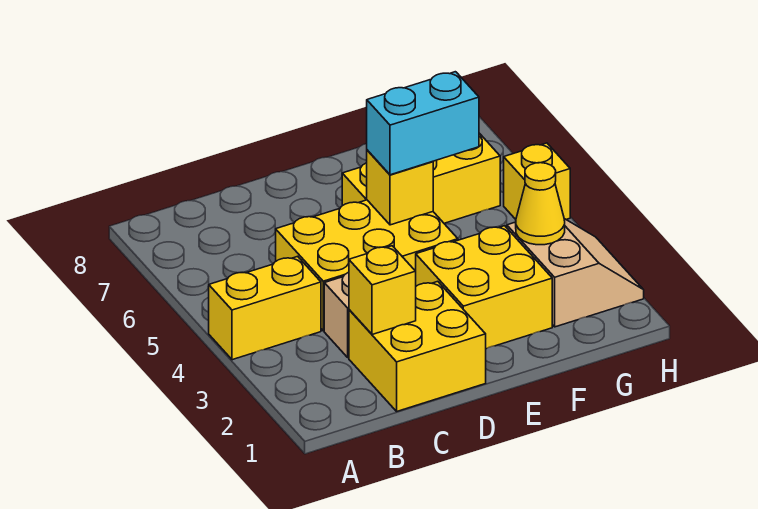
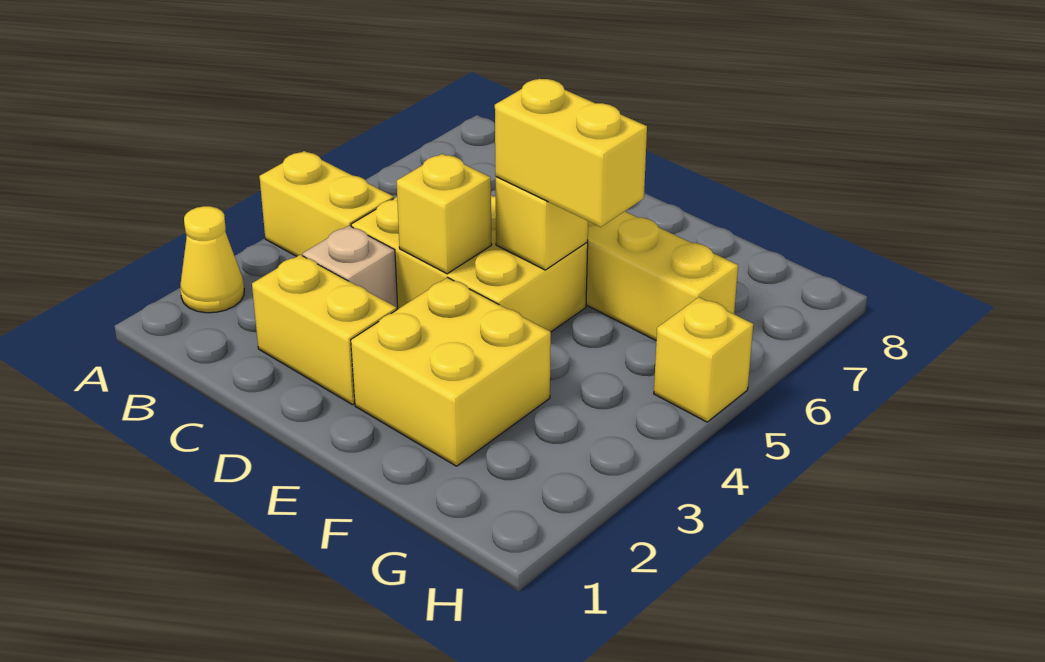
yellow brick C1:D2 level 1 -> yellow brick C2:D2 level 1
yellow brick C2 level 2 -> yellow brick D4 level 2
cyan brick E5:F5 level 3 -> yellow brick E5:F5 level 3
tan slope G2:H3 level 1 top G -> none
yellow cone G3 level 2 -> yellow cone A2 level 1

